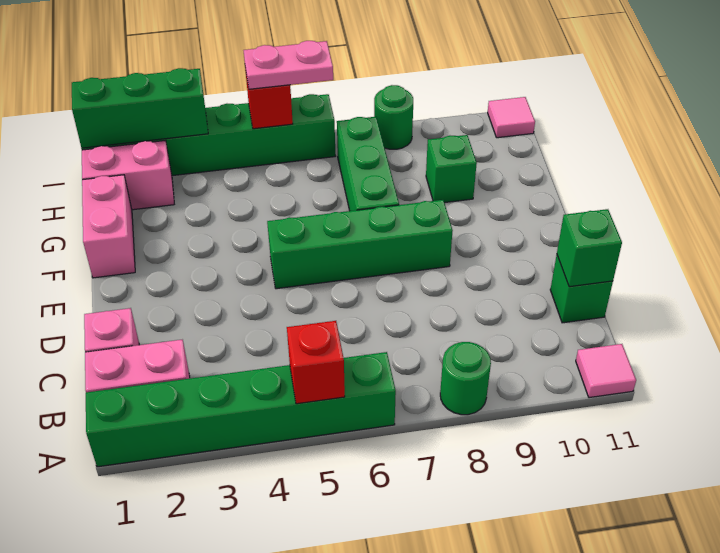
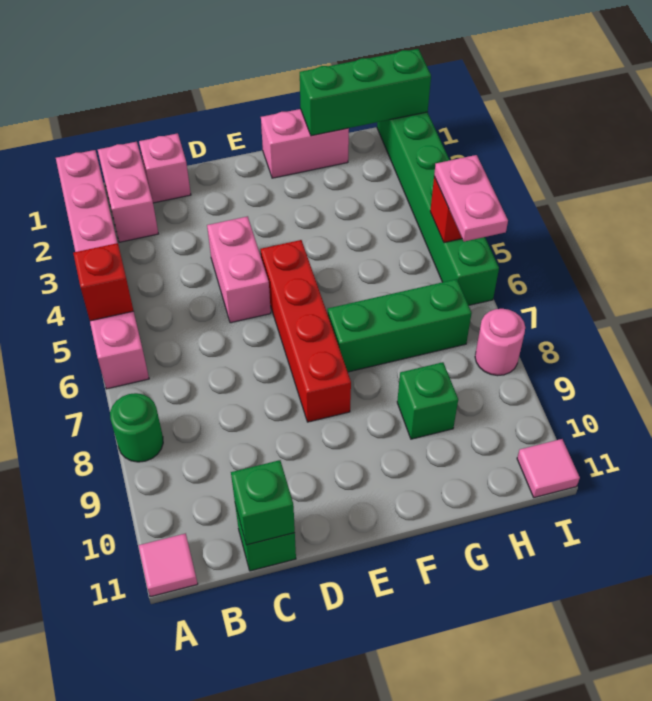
green brick A1:A6 level 1 -> pink brick A1:A6 level 1
green brick E5:E8 level 1 -> red brick E5:E8 level 1
pink brick H1:H2 level 1 -> pink brick D4:D5 level 1
green brick I1:I3 level 2 -> green brick G1:I1 level 2
green round brick I8 level 1 -> pink round brick I8 level 1

